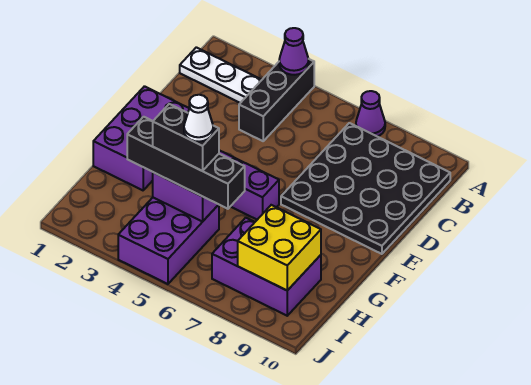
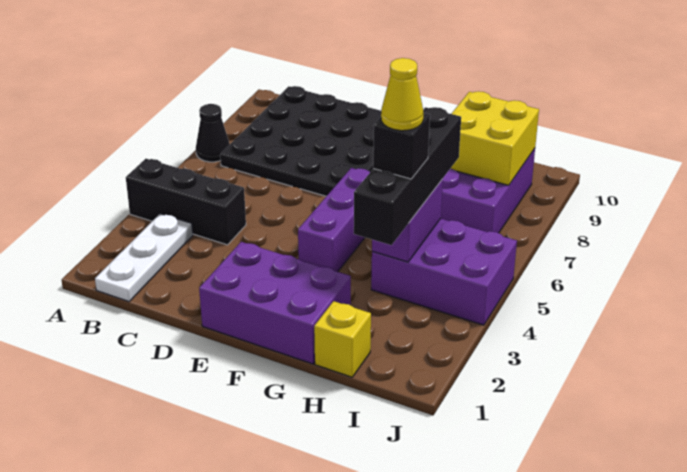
purple cone A4 level 2 -> none
purple cone A7 level 1 -> black cone A7 level 1
none -> yellow brick H1 level 1
black brick H4:H5 level 4 -> black brick H4 level 4
none -> yellow cone H4 level 5
white cone H5 level 5 -> none

